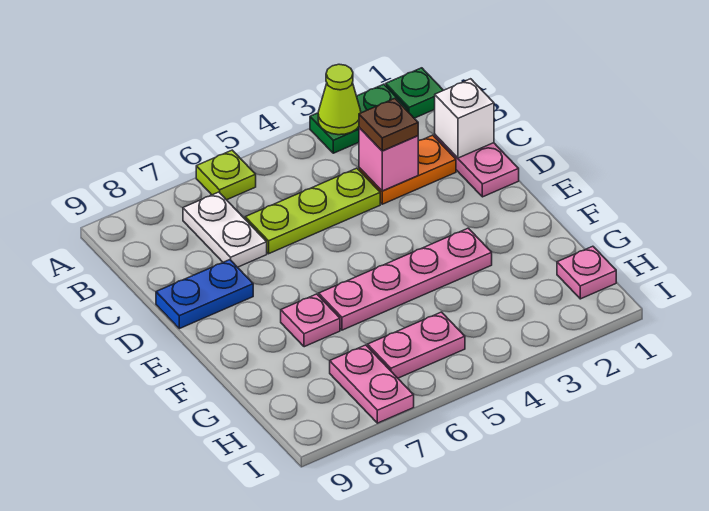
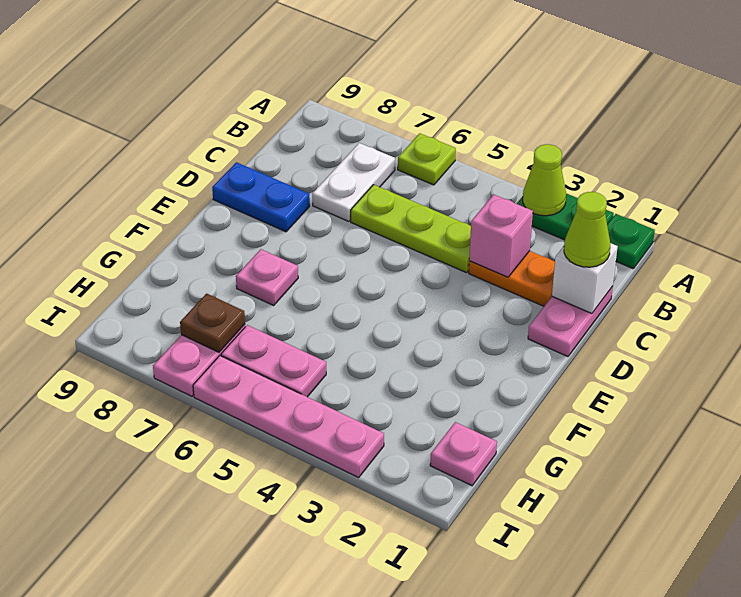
none -> lime cone C1 level 3
brown plate C3 level 3 -> brown plate H7 level 2
pink plate F3:F6 level 1 -> pink plate I3:I6 level 1

